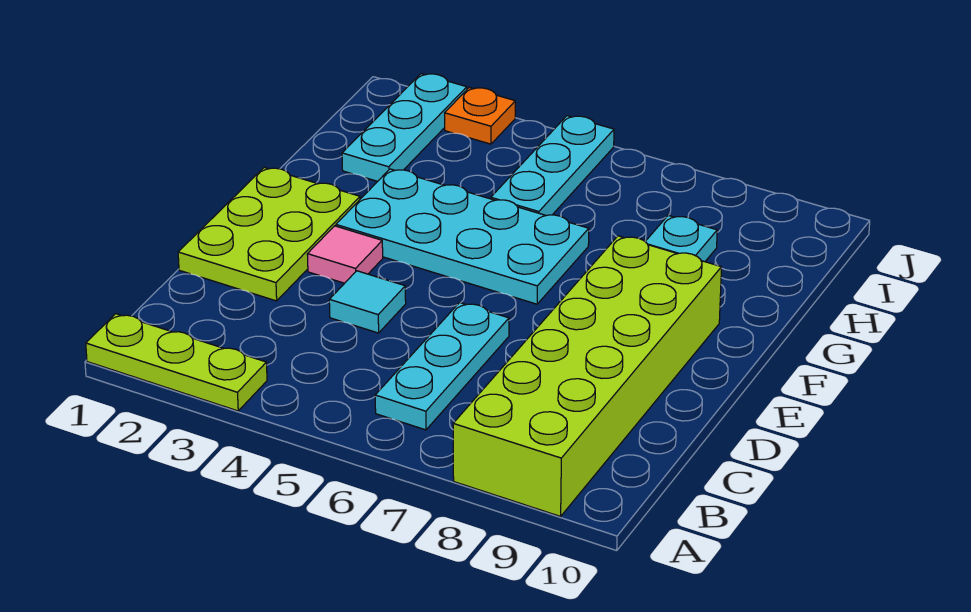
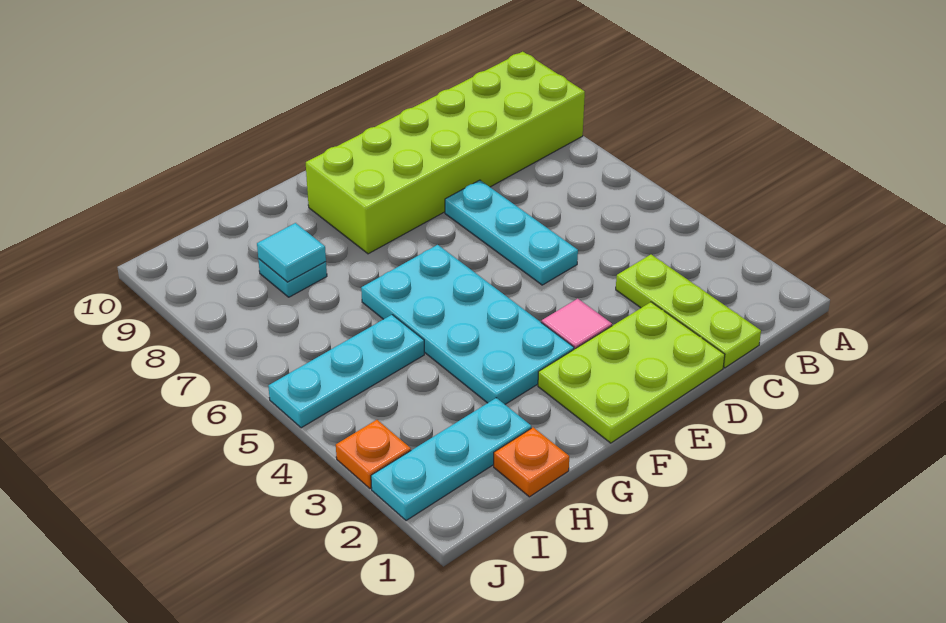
lime plate A1:A3 level 1 -> lime plate C1:C3 level 1
cyan plate B6:D6 level 1 -> cyan plate D5:D7 level 1
cyan tile D4 level 1 -> cyan tile H8 level 2
none -> orange plate H1 level 1

